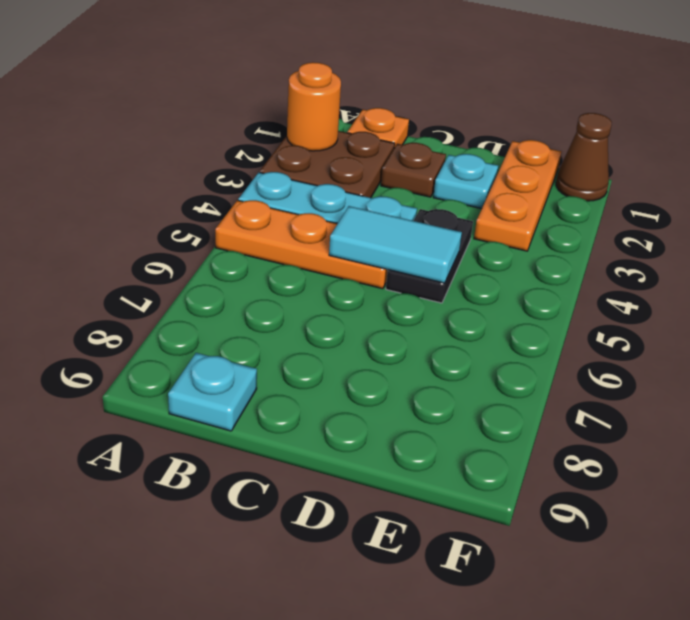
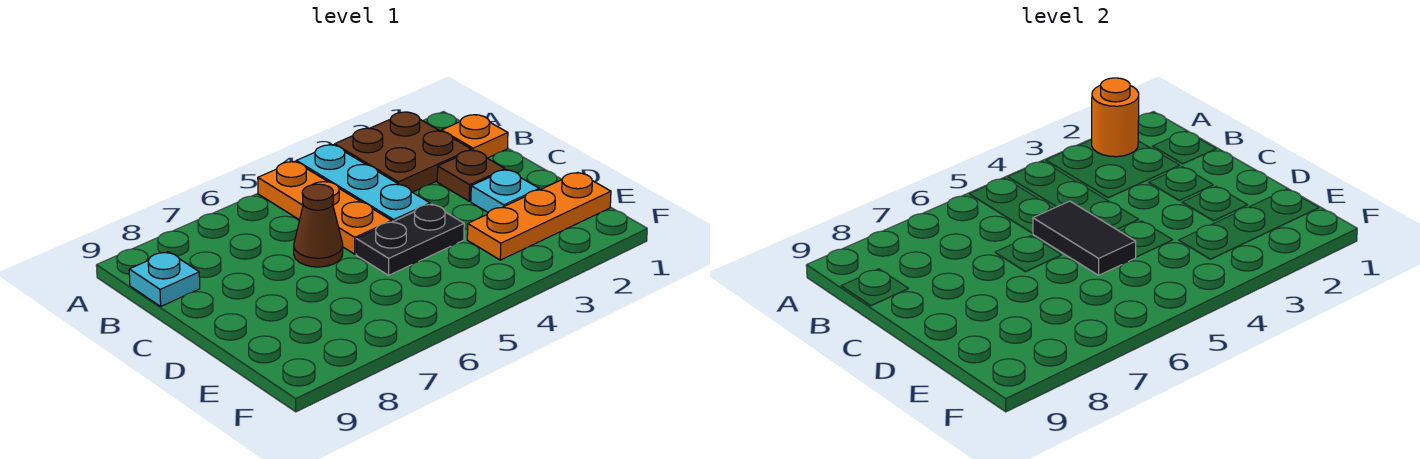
cyan tile C5:D5 level 2 -> black tile C5:D5 level 2
brown cone F1 level 1 -> brown cone C6 level 1

